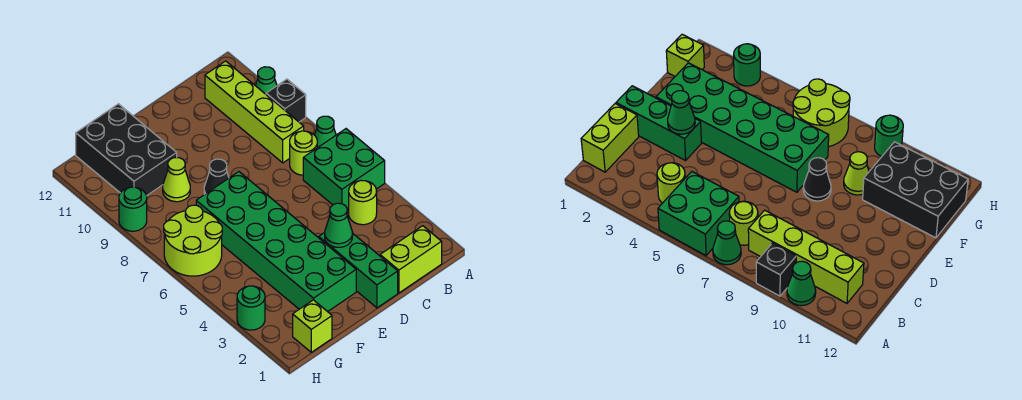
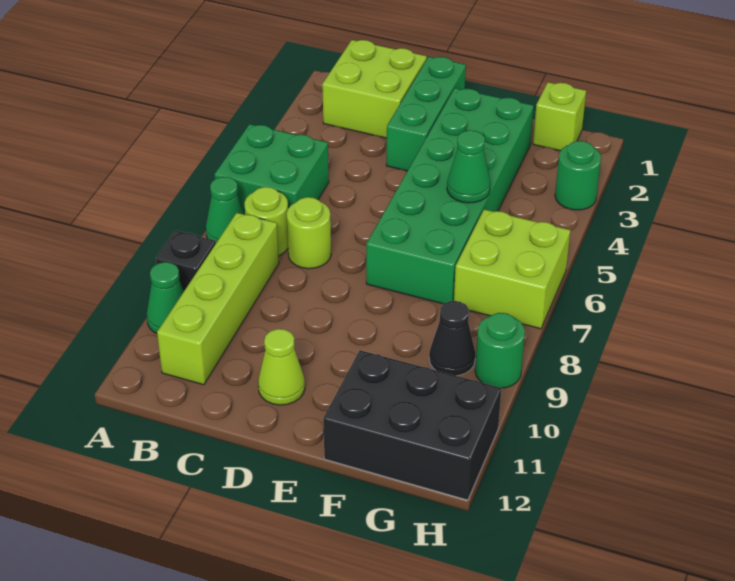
lime brick B1:C1 level 1 -> lime brick B1:C2 level 1
lime round brick B4 level 1 -> lime round brick C7 level 1
green cone D3 level 2 -> green cone F5 level 2
black cone E8 level 1 -> black cone G9 level 1
lime cone F9 level 1 -> lime cone D11 level 1
black brick F10:G12 level 1 -> black brick F11:H12 level 1
lime round brick G6:H7 level 1 -> lime brick G6:H7 level 1

